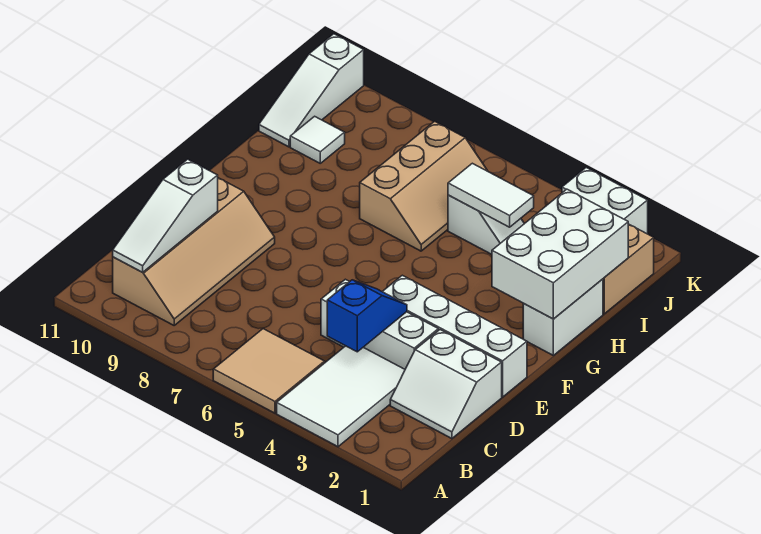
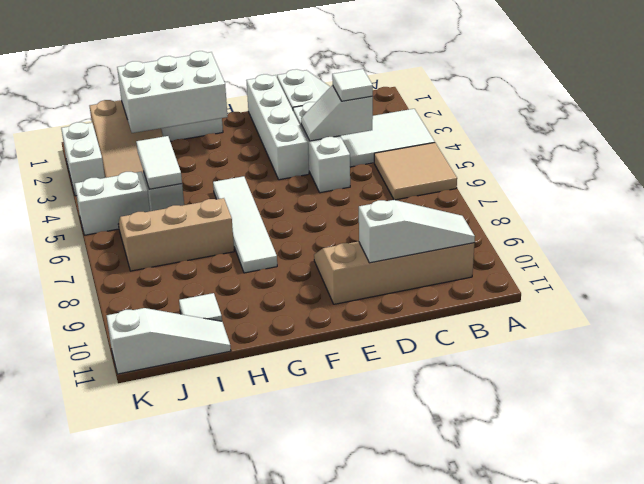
blue slope C4:D4 level 2 top C -> white slope C4:D4 level 2 top C
none -> white tile C4 level 3
none -> white tile G5:G8 level 1
none -> white brick J5:K5 level 1

